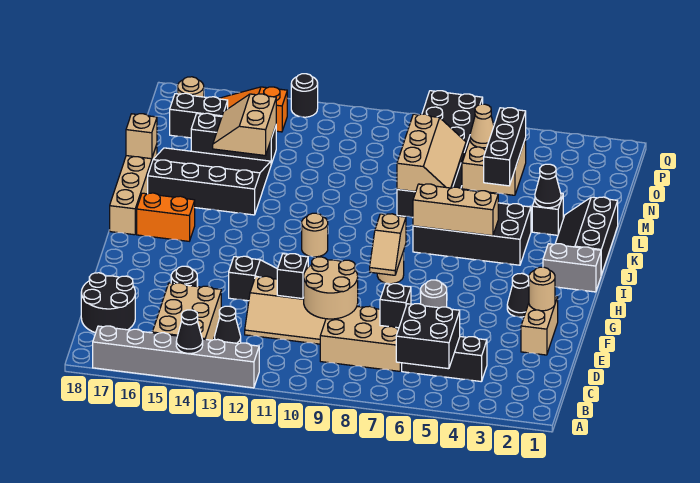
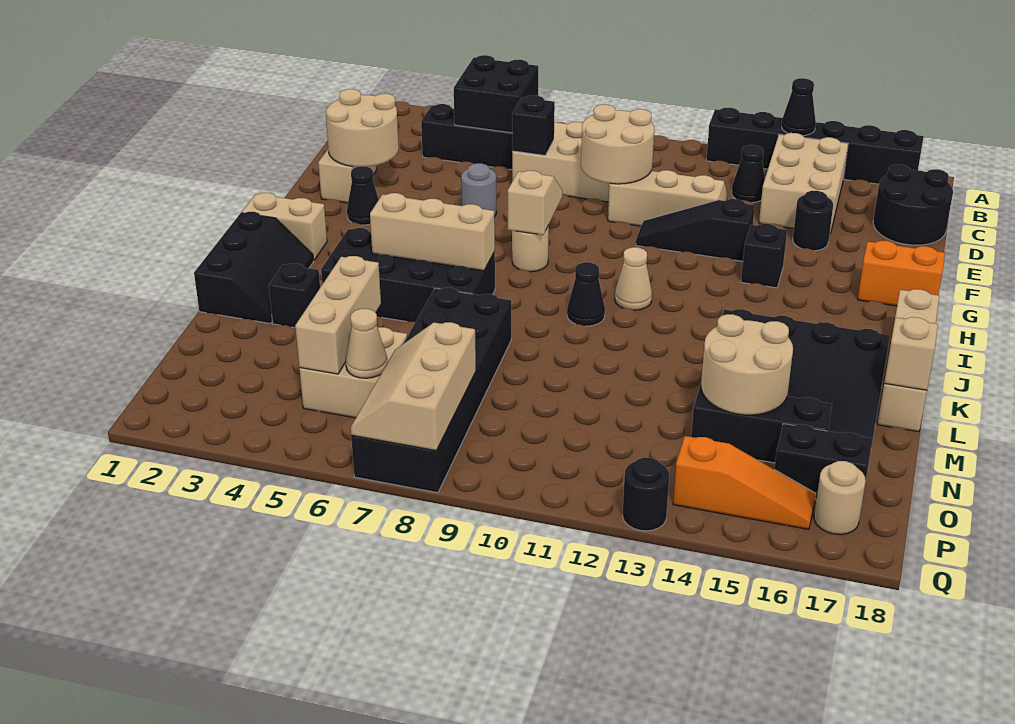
grey brick A12:A17 level 1 -> black brick A12:A17 level 1
black brick E11 level 2 -> black brick G14 level 1
tan round brick F2 level 2 -> tan round brick E2:F3 level 2
grey brick I1:I2 level 1 -> tan brick I1:I2 level 1
tan round brick I11 level 1 -> tan cone I11 level 1
orange brick I16:I17 level 1 -> orange brick G17:G18 level 1
black cone L3 level 2 -> black cone J10 level 1
tan slope L7:N8 level 2 top 8 -> tan slope O7:Q8 level 2 top 8
black brick M5:O5 level 2 -> tan brick M5:O5 level 2
tan slope M14:N15 level 2 top 14 -> tan round brick M14:N15 level 2

